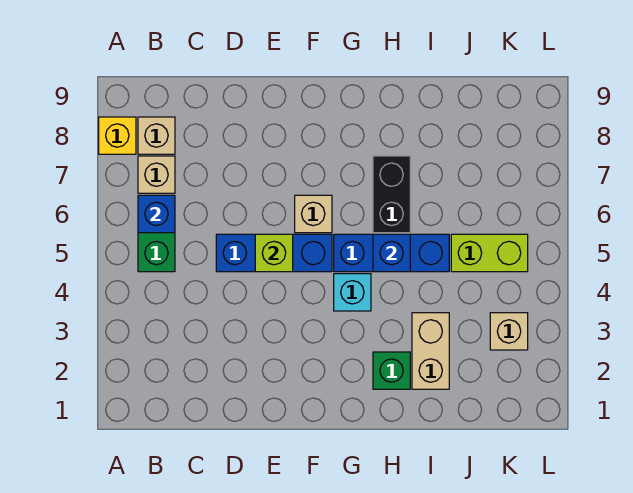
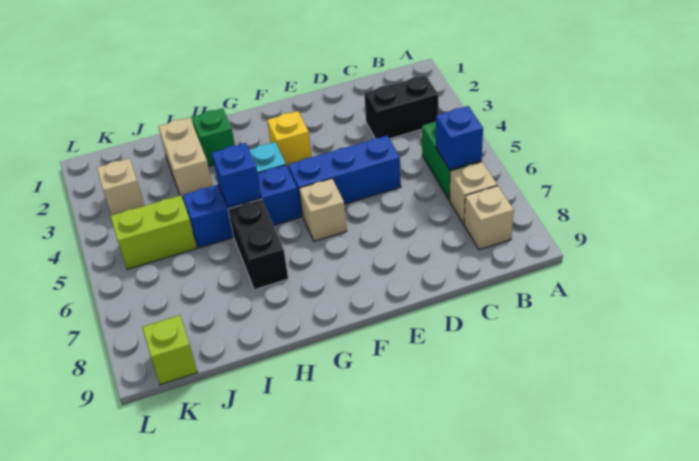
yellow brick A8 level 1 -> yellow brick F3 level 1
none -> black brick B3:C3 level 1
lime brick E5 level 2 -> lime brick K9 level 1

